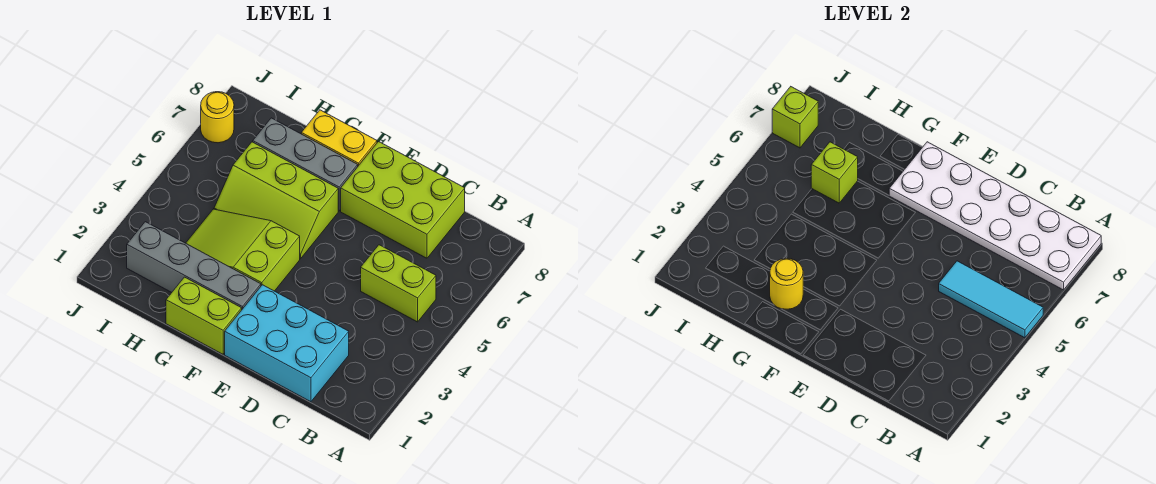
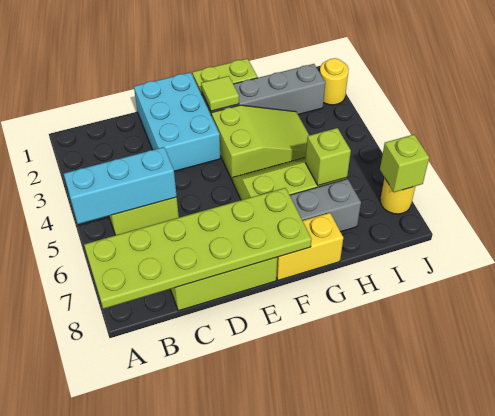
cyan tile A5:C5 level 2 -> cyan brick A5:C5 level 2
white plate A7:F8 level 2 -> lime plate A7:F8 level 2
cyan brick C1:E2 level 1 -> cyan brick D1:E3 level 1
none -> lime tile F2 level 2
yellow round brick G2 level 2 -> yellow round brick J2 level 1

